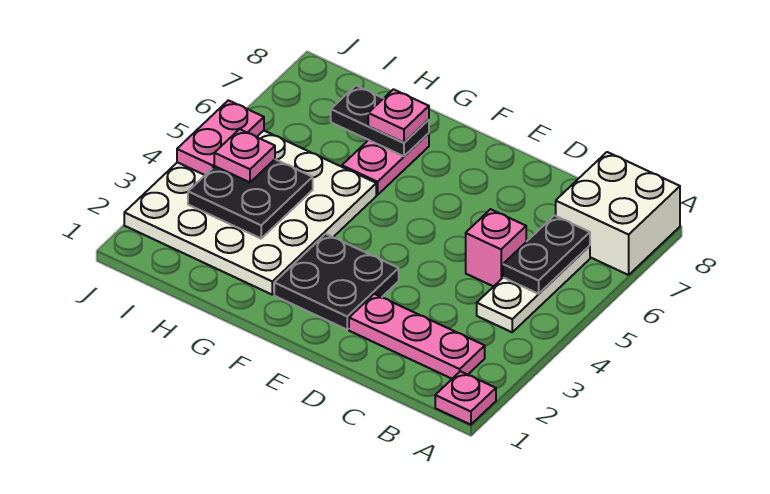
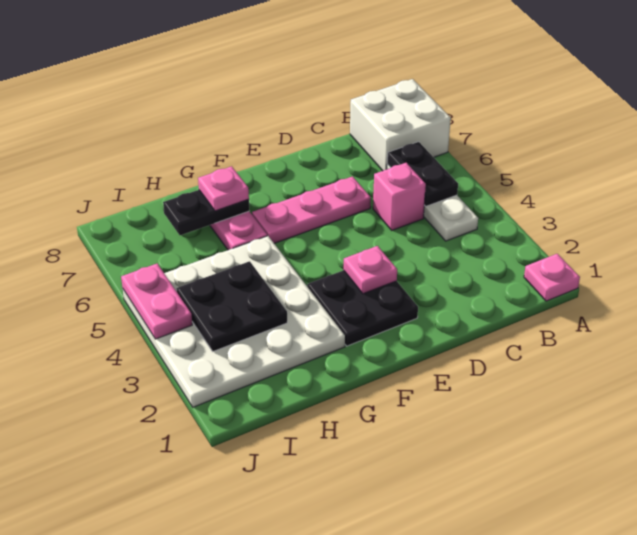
pink plate B2:D2 level 1 -> pink plate D6:F6 level 1
pink plate I4 level 3 -> pink plate E3 level 2

